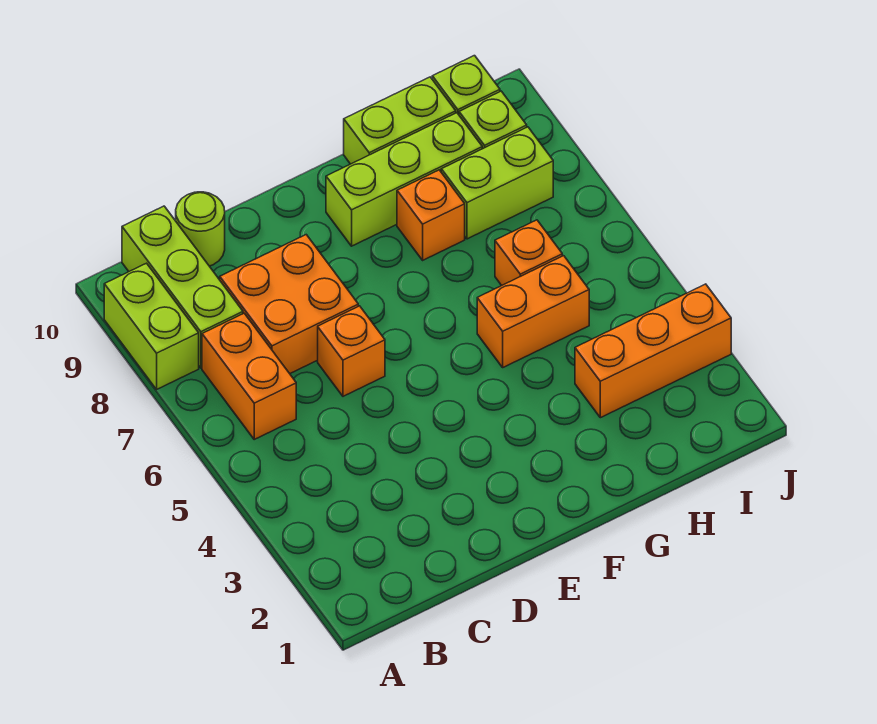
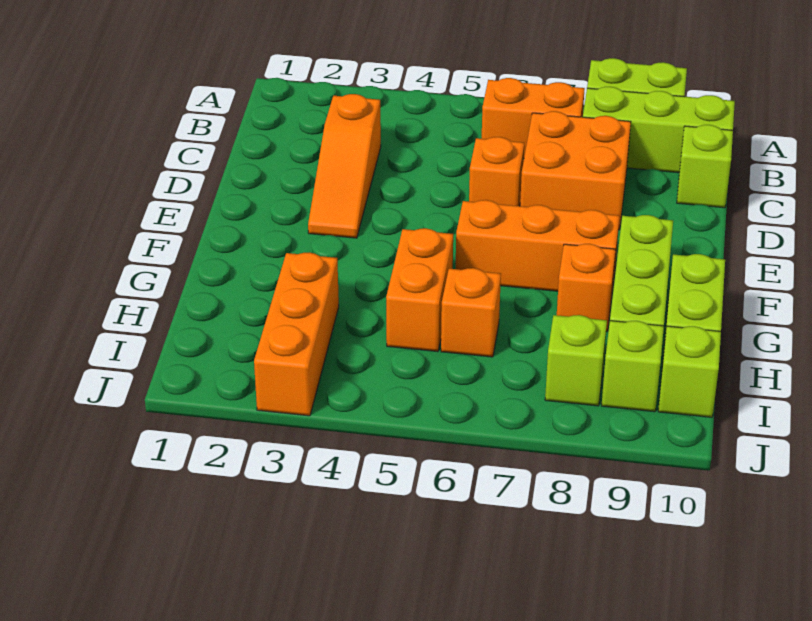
none -> orange slope C3:E3 level 1 top C
lime round brick C10 level 1 -> lime brick C10 level 1
none -> orange brick F6:F8 level 1
lime brick H8:I8 level 1 -> lime brick I8 level 1

